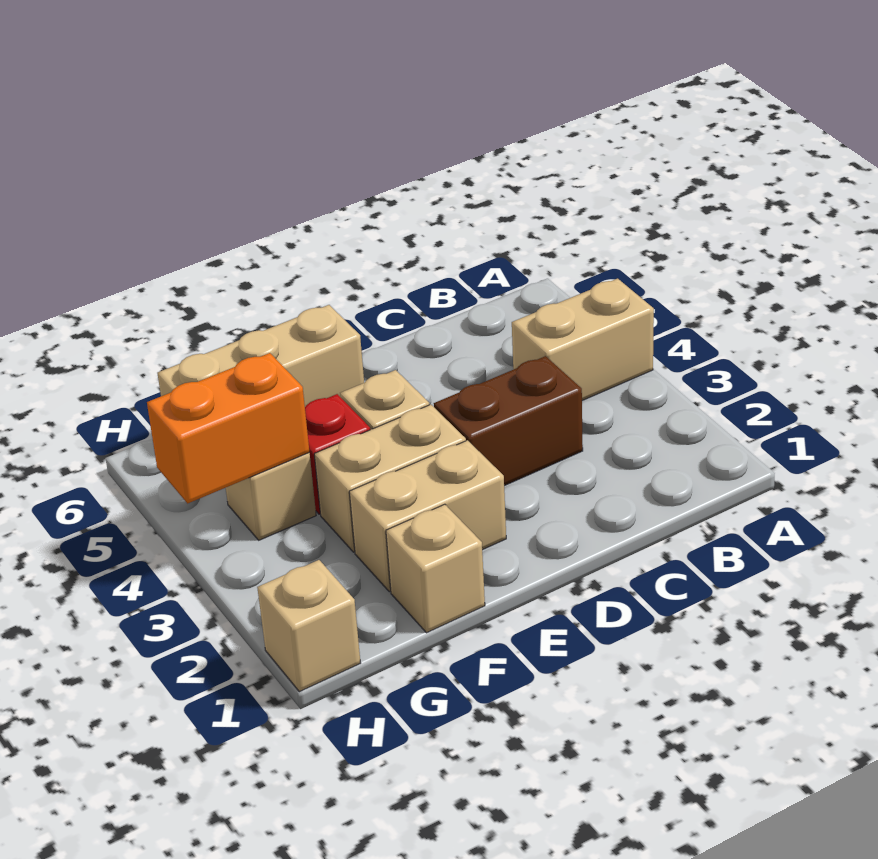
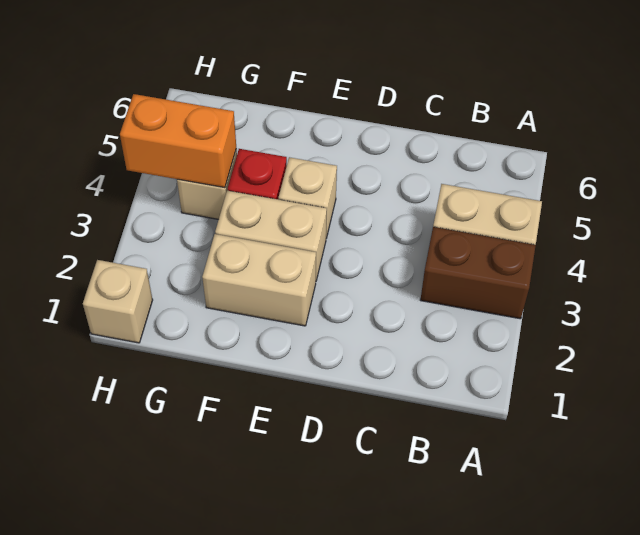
brown brick C3:D3 level 1 -> brown brick A3:B3 level 1
tan brick E6:G6 level 1 -> none
tan brick F1 level 1 -> none

